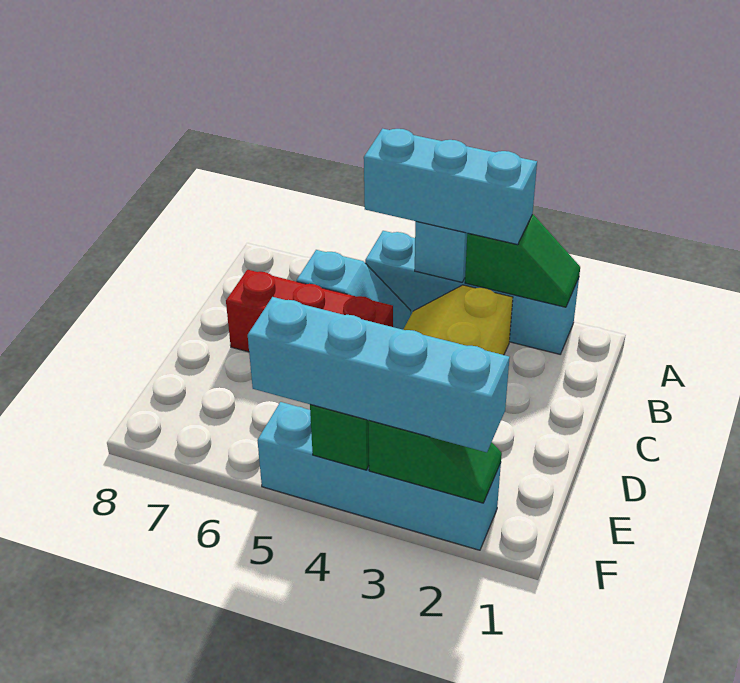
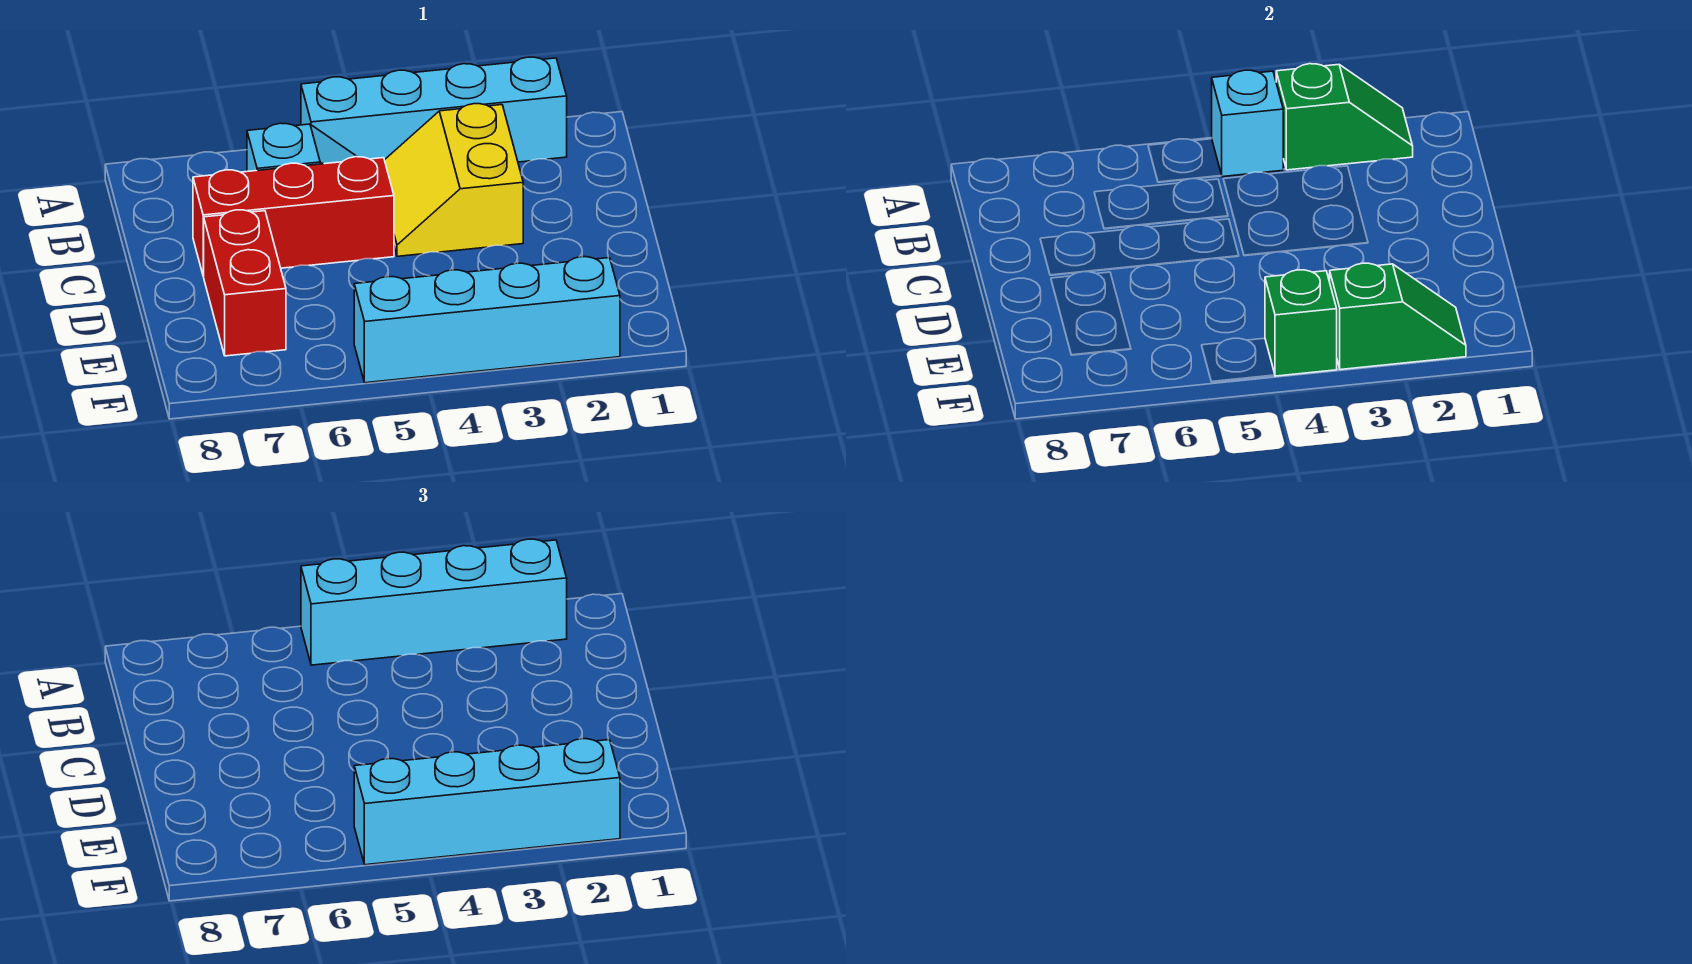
cyan brick A3:A5 level 3 -> cyan brick A2:A5 level 3
none -> red brick D7:E7 level 1

